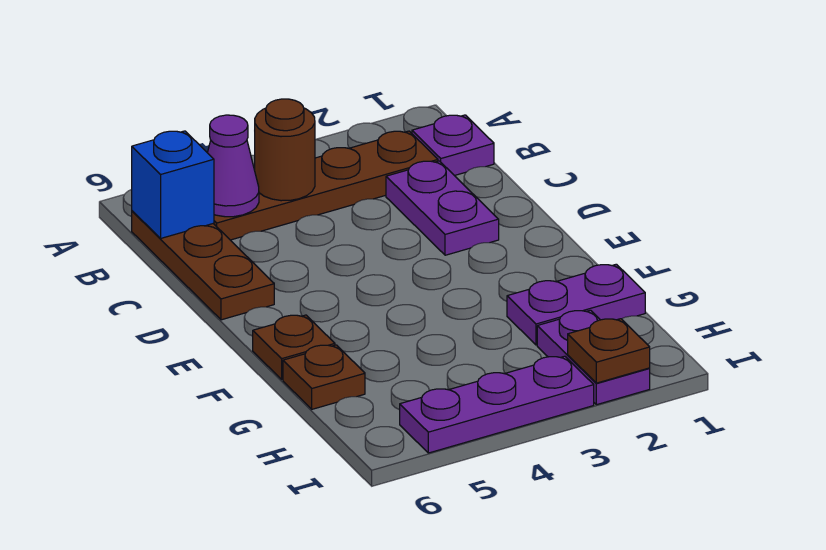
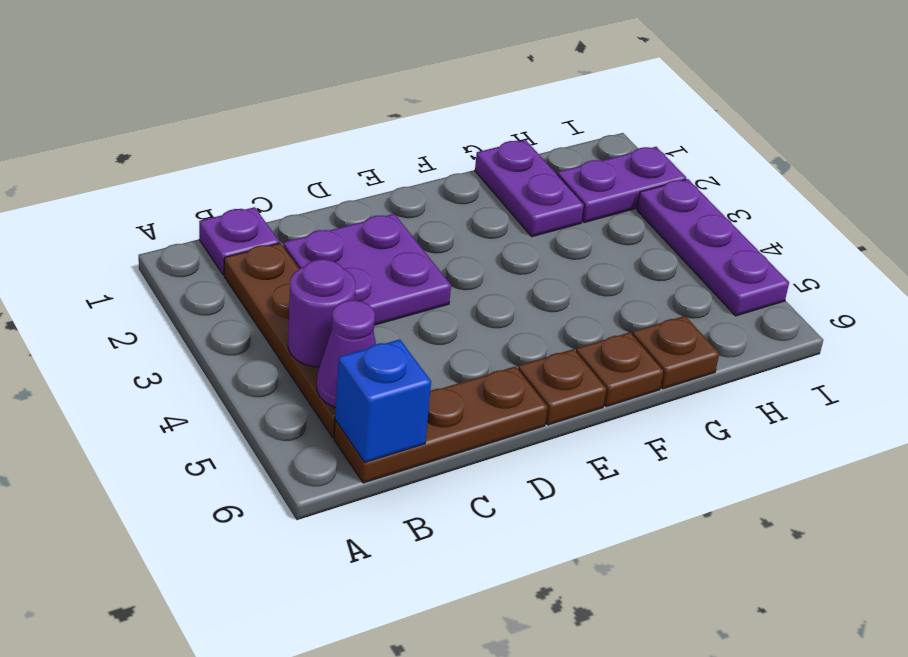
brown round brick B4 level 2 -> purple round brick B4 level 2
purple plate C2:D2 level 1 -> purple plate C2:D3 level 1
brown plate I2 level 2 -> brown plate E6 level 1

